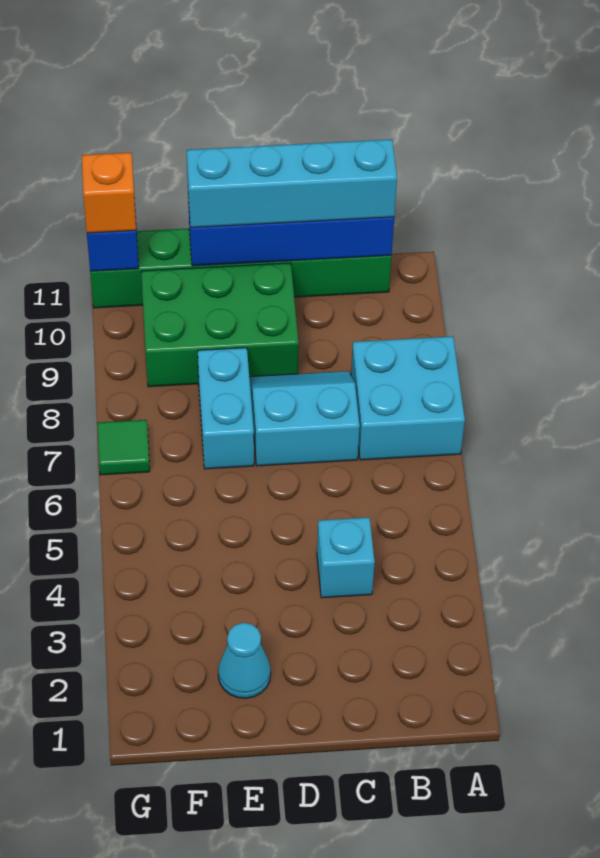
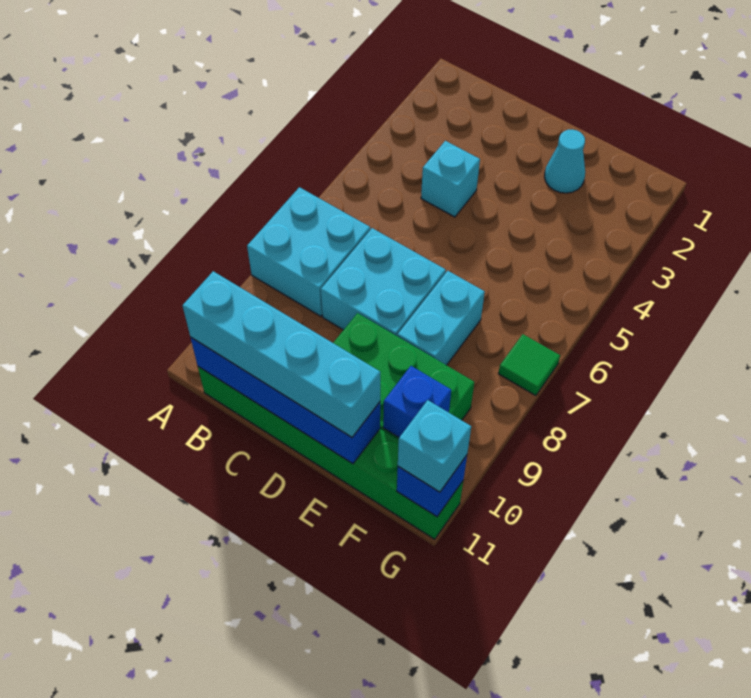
cyan slope C7:D8 level 1 top 7 -> cyan brick C7:D8 level 1
none -> blue brick F10 level 2
orange brick G11 level 3 -> cyan brick G11 level 3

